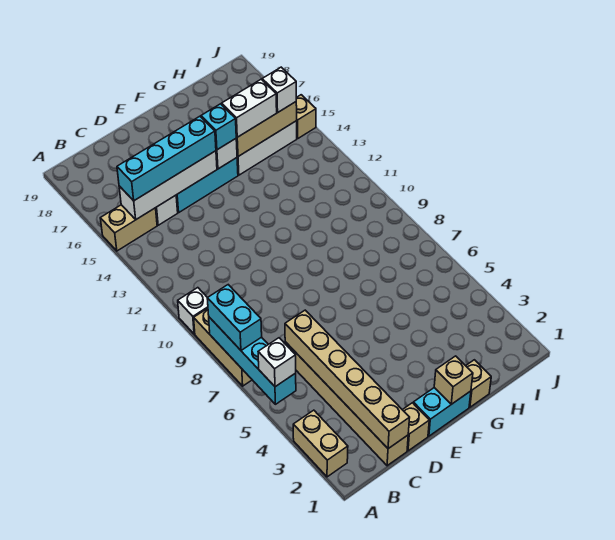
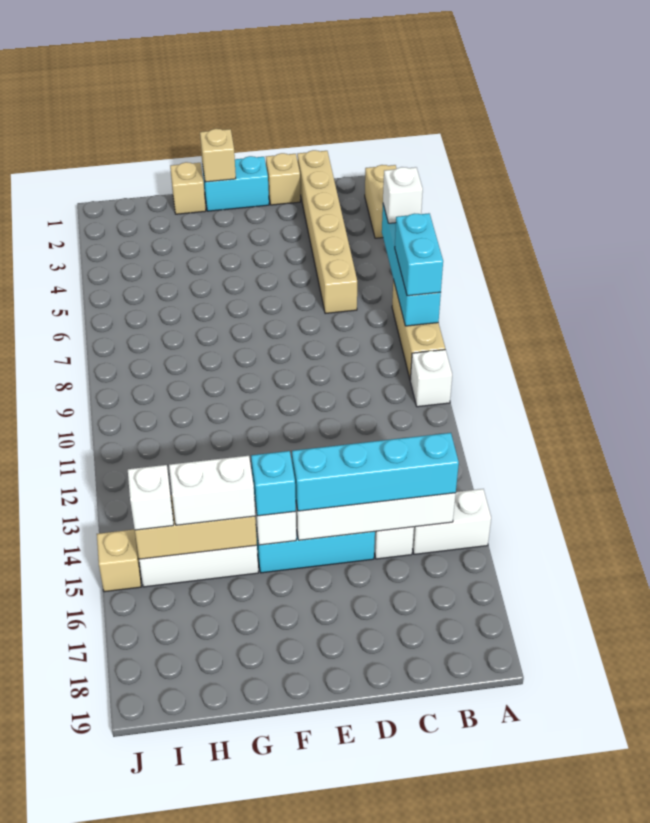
tan brick A15:B15 level 1 -> white brick A15:B15 level 1
tan brick C1:C6 level 2 -> none

